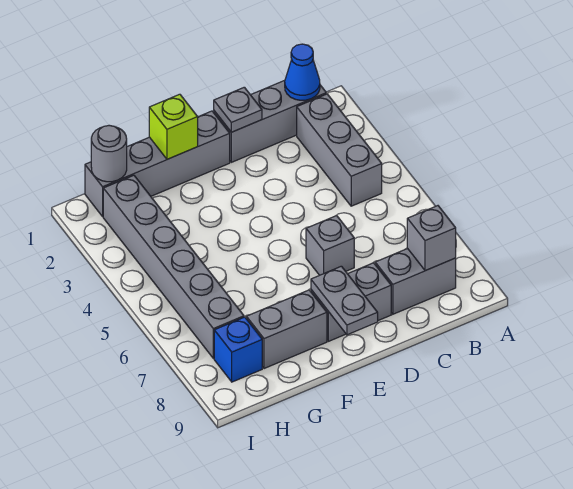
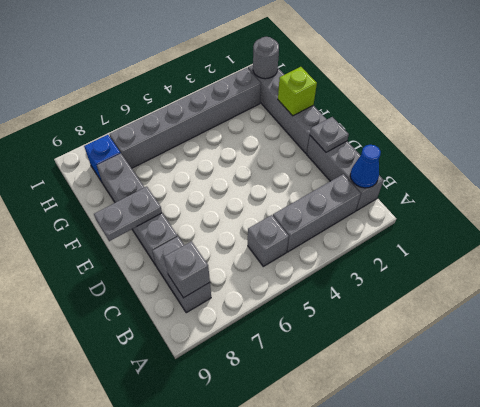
grey brick D6 level 1 -> grey brick B5 level 1

